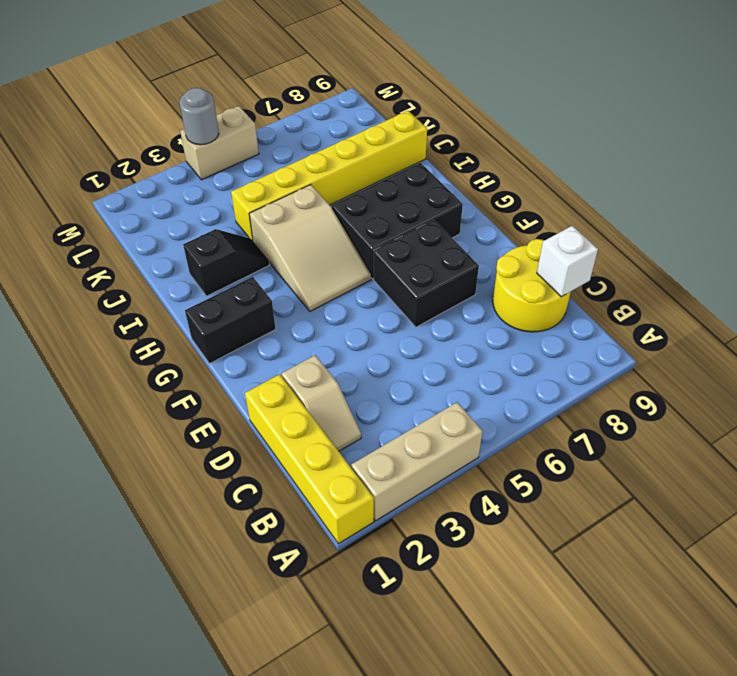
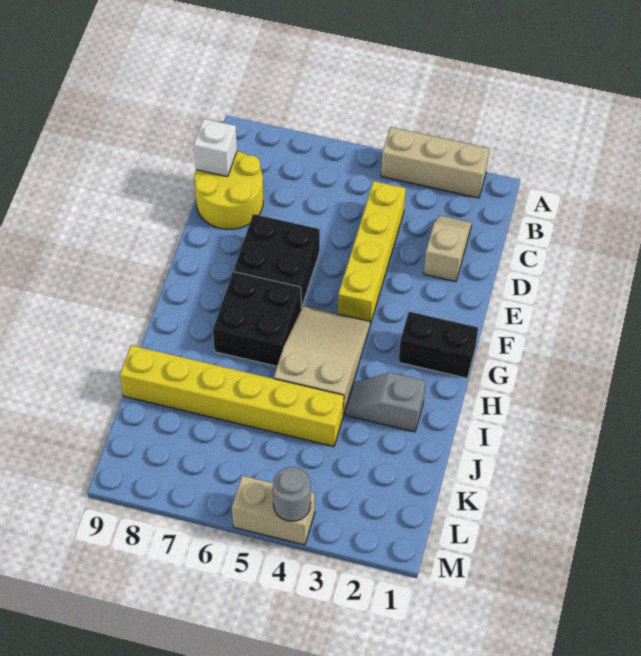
yellow brick A1:D1 level 1 -> yellow brick C4:F4 level 1
black brick G6:H8 level 1 -> black brick G6:H7 level 1
black slope I2:I3 level 1 top 2 -> grey slope I2:I3 level 1 top 2

